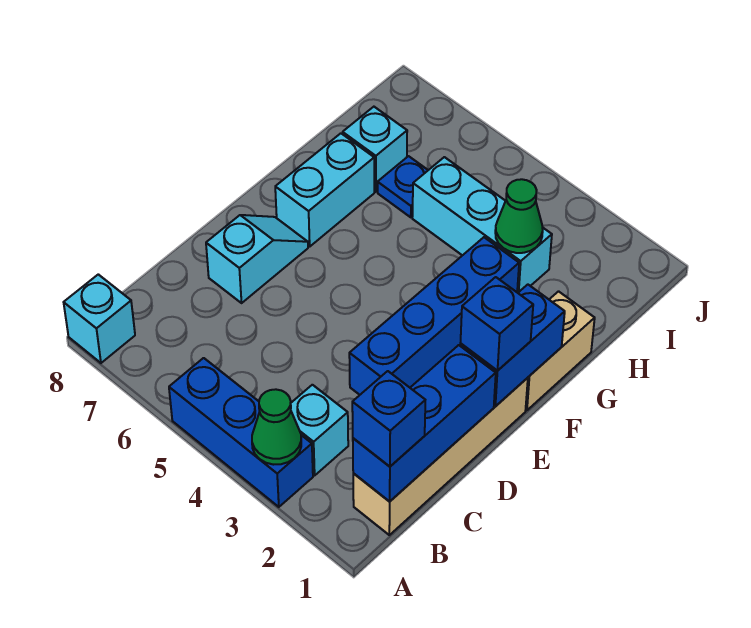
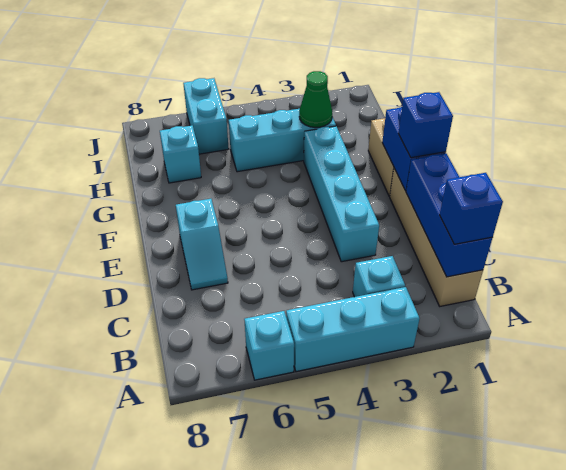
blue brick A3:A5 level 1 -> cyan brick A3:A5 level 1
green cone A3 level 2 -> none
cyan brick A8 level 1 -> cyan brick A6 level 1
blue brick D3:G3 level 1 -> cyan brick D3:G3 level 1
cyan slope D7:E7 level 1 top D -> cyan slope D7:E7 level 1 top E
cyan brick F7:G7 level 1 -> cyan brick I6:J6 level 1
blue plate H6 level 1 -> none

